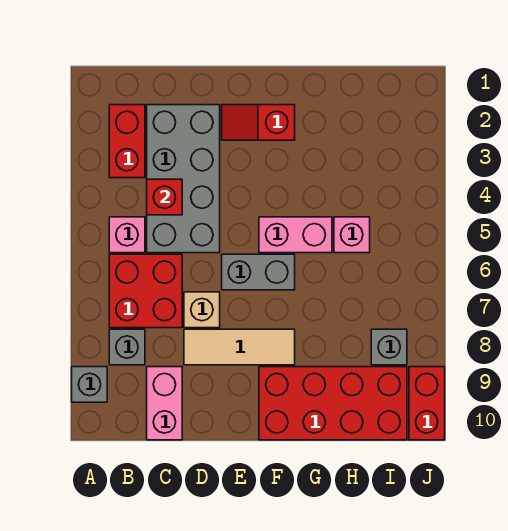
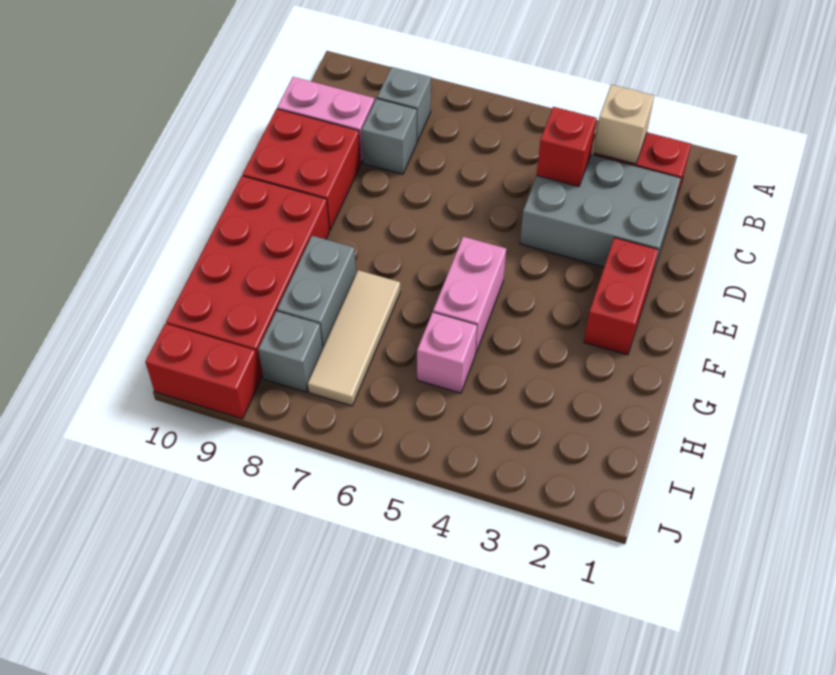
grey brick A9 level 1 -> grey brick C8 level 1
pink brick B5 level 1 -> none
red brick B6:C7 level 1 -> red brick D9:E10 level 1
grey brick C2:D5 level 1 -> grey brick C2:D4 level 1
tan brick D7 level 1 -> tan brick B3 level 2
tan tile D8:F8 level 1 -> tan tile G7:I7 level 1
red slope E2:F2 level 1 top F -> red brick E2:F2 level 1
grey brick E6:F6 level 1 -> grey brick G8:H8 level 1

